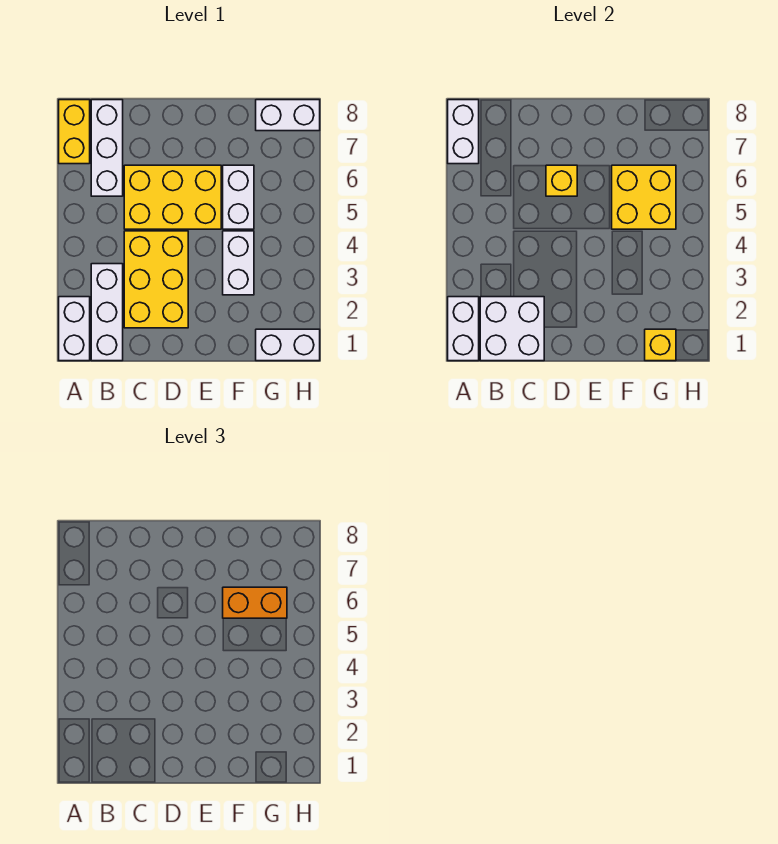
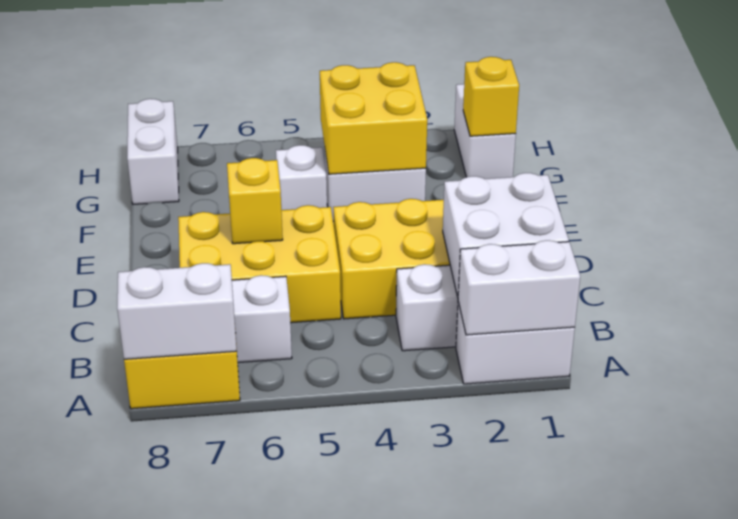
yellow brick C5:E6 level 1 -> yellow brick C5:D7 level 1
white brick F5:F6 level 1 -> white brick F5 level 1
yellow brick F5:G6 level 2 -> yellow brick F3:G4 level 2
orange brick F6:G6 level 3 -> none

